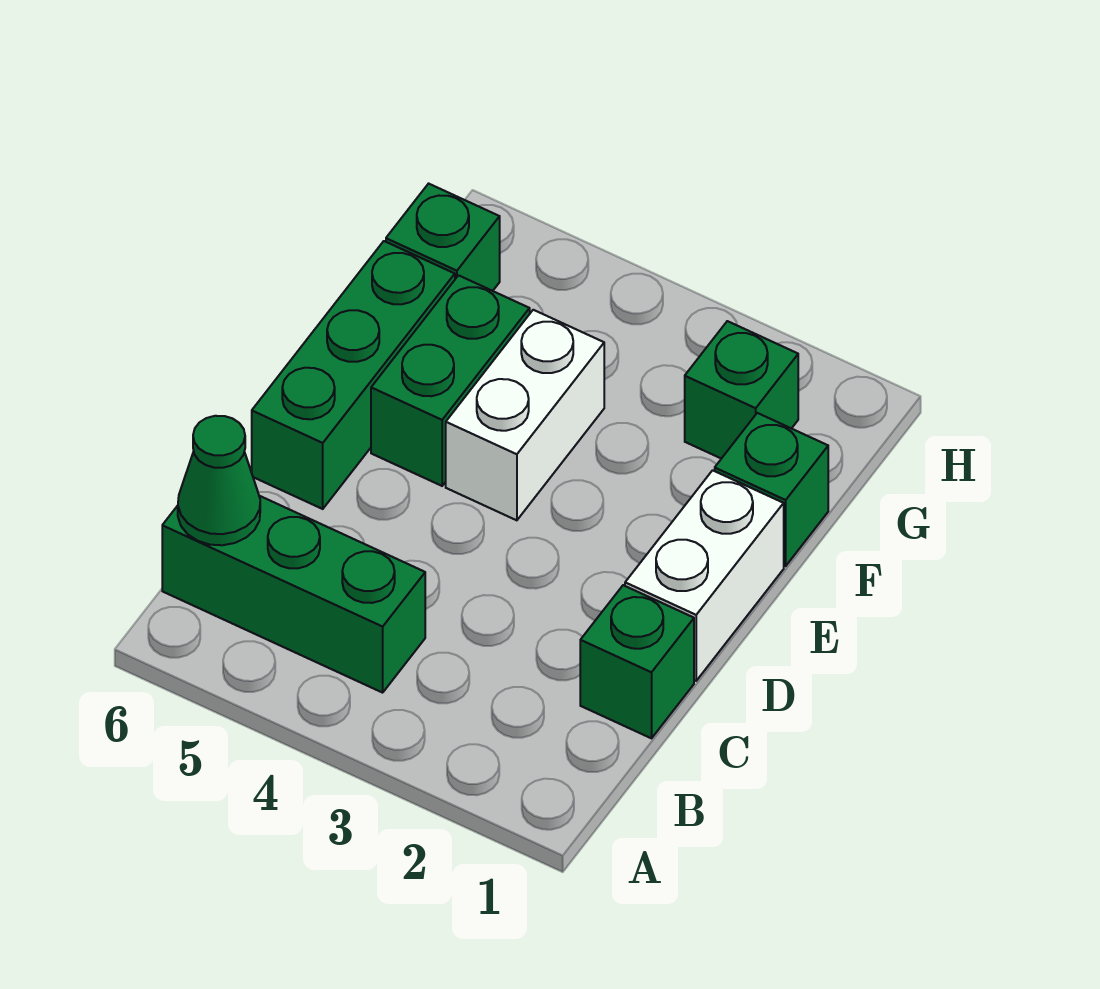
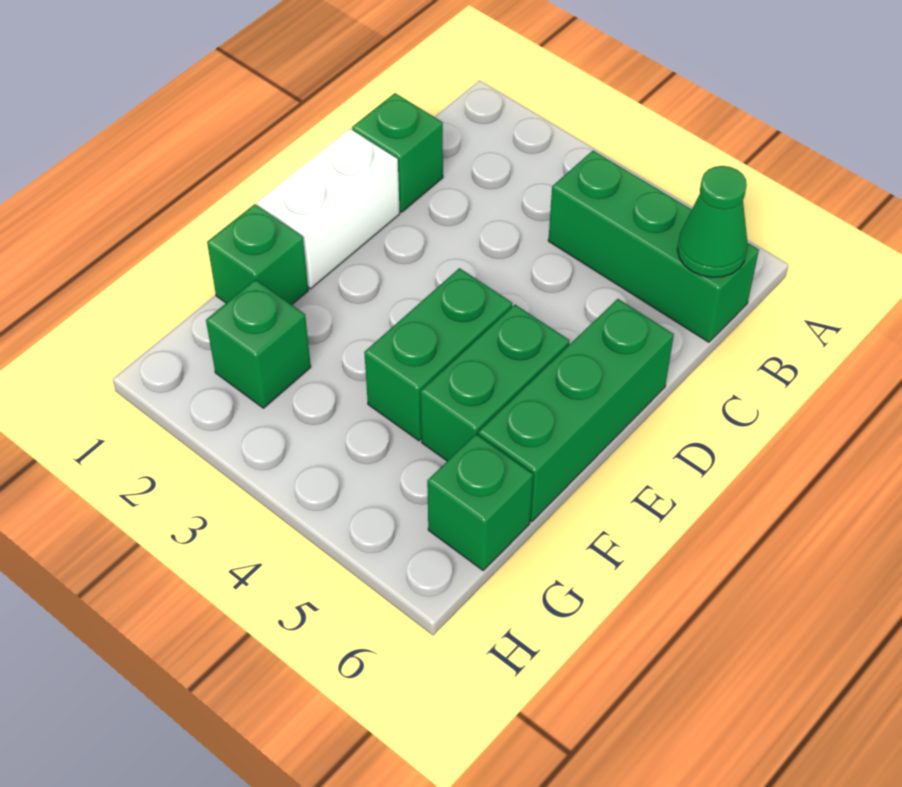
white brick E4:F4 level 1 -> green brick E4:F4 level 1

